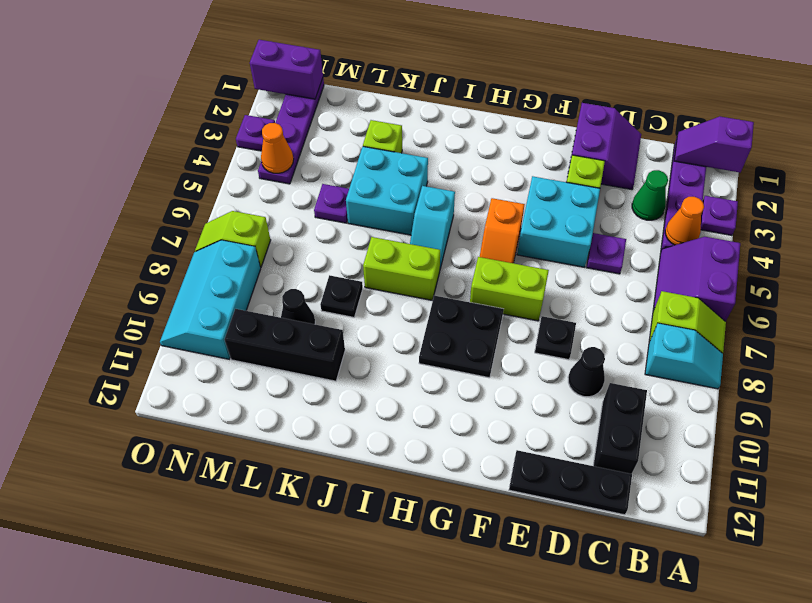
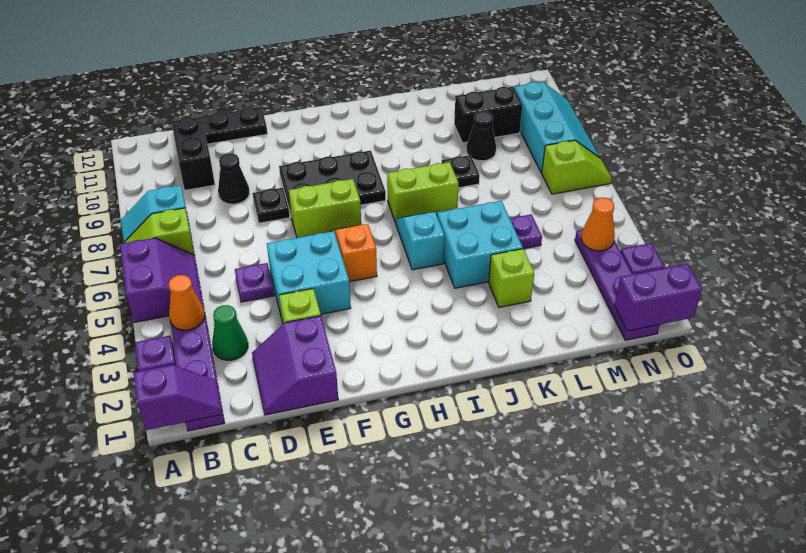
black plate G8:H9 level 1 -> black plate F8:H9 level 1
black brick K10:M10 level 1 -> black brick L10:M10 level 1

